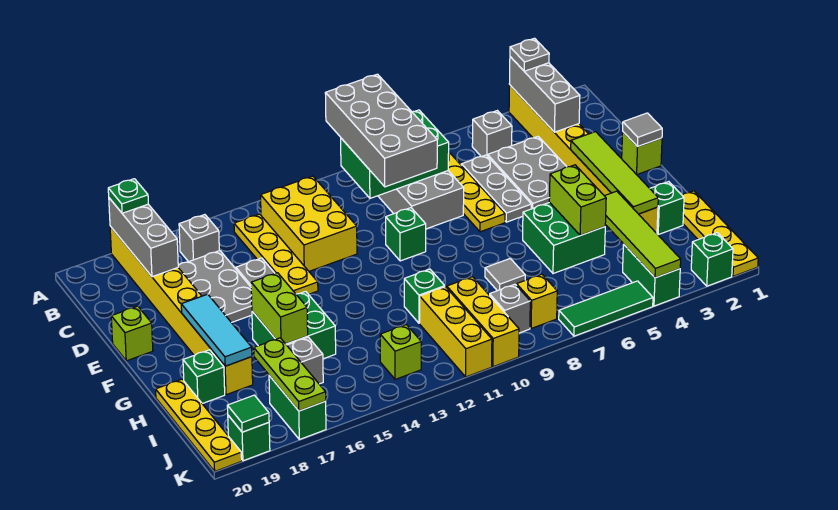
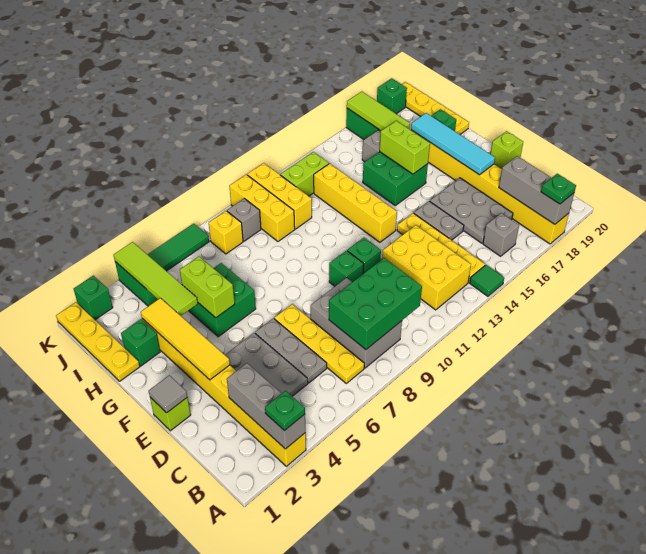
grey plate A3 level 3 -> green plate A3 level 3
grey brick A9:D10 level 3 -> none
grey brick B5 level 1 -> none
lime tile E3:H3 level 2 -> yellow tile E3:H3 level 2
none -> yellow brick F13:I13 level 1
cyan tile F18:H18 level 2 -> cyan tile E18:H18 level 2
grey tile H8 level 1 -> none
green brick H11 level 1 -> green brick E11 level 1
lime plate I17:K17 level 2 -> lime tile I17:K17 level 2
lime brick J13 level 1 -> lime brick J12:J13 level 1
green tile K19 level 2 -> green tile A14 level 1

